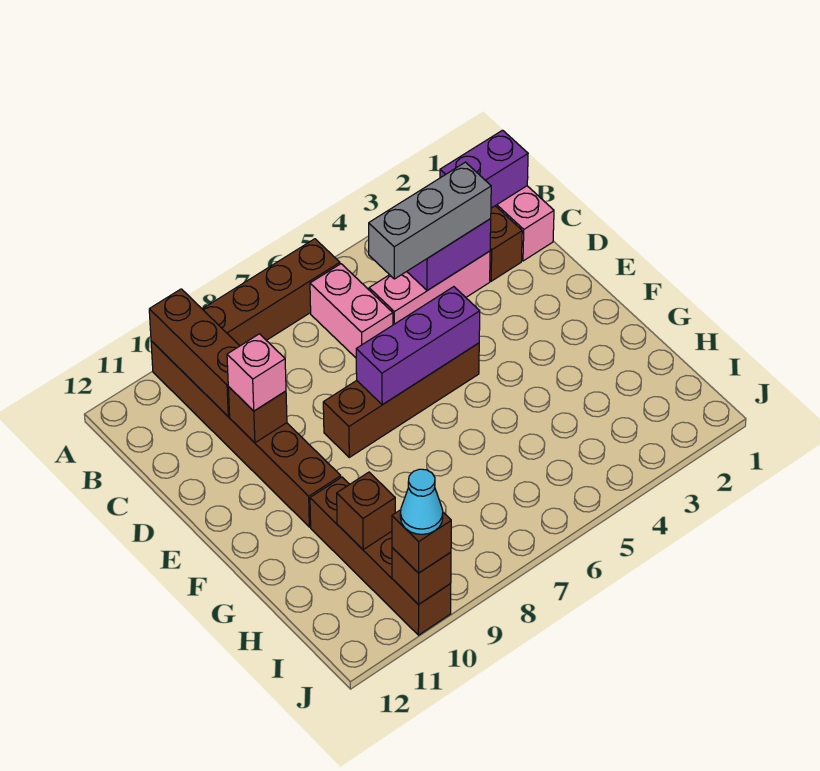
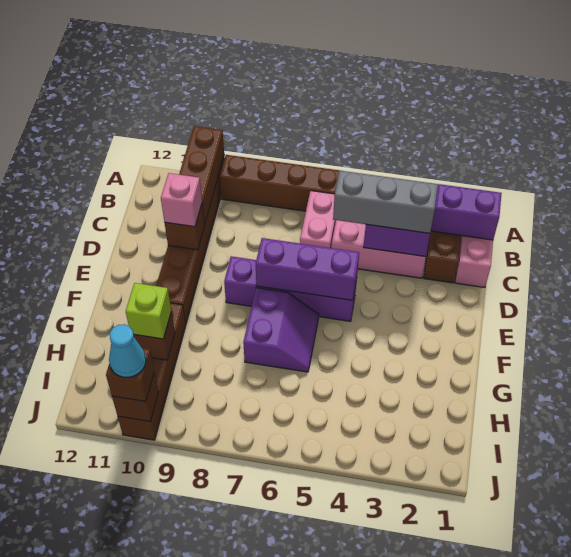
brown brick E5:E8 level 1 -> purple brick E5:E8 level 1
none -> purple slope F6:G7 level 1 top 7
none -> lime brick H10 level 3

